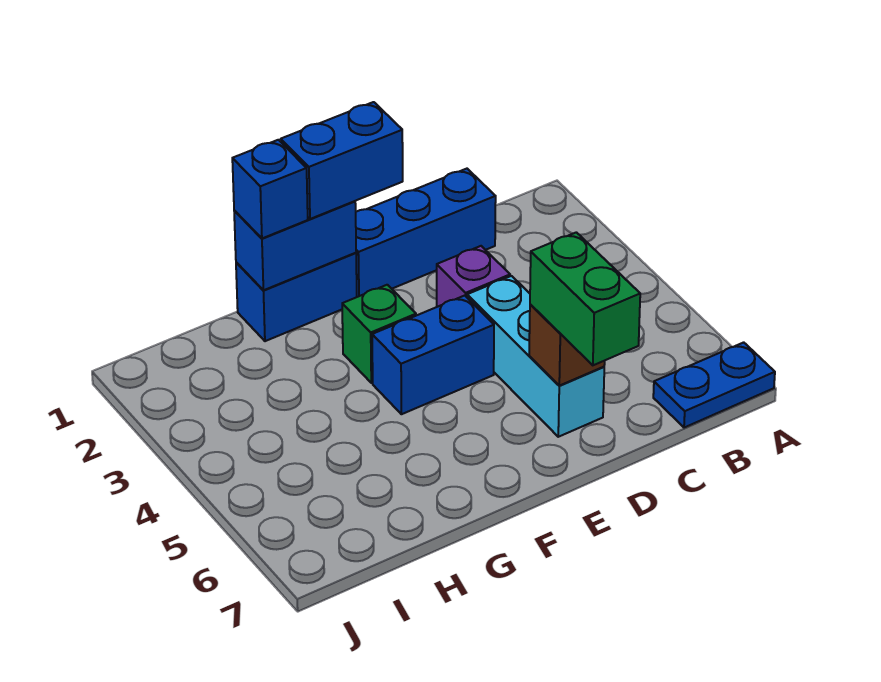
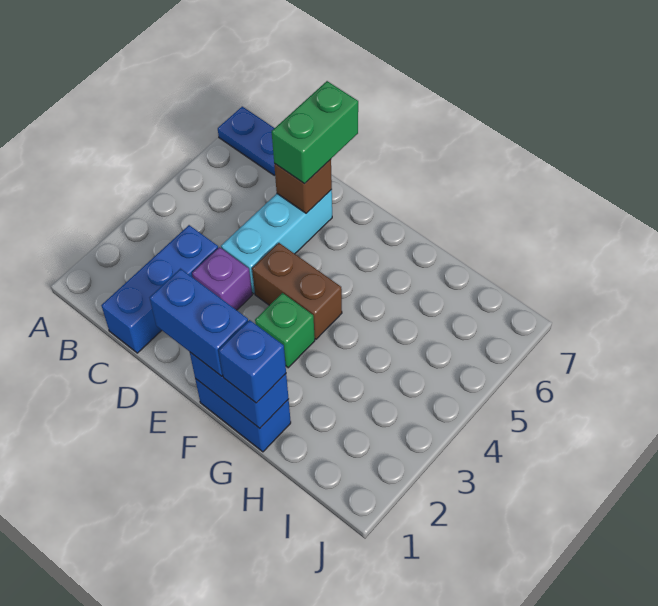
blue brick C1:E1 level 1 -> blue brick C1:C3 level 1
blue brick E4:F4 level 1 -> brown brick E4:F4 level 1

